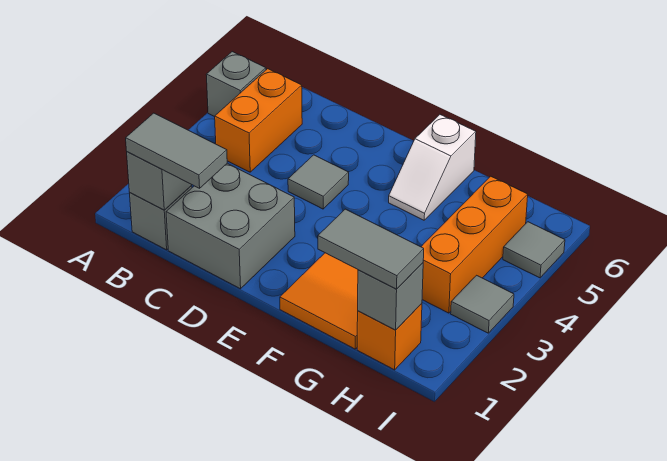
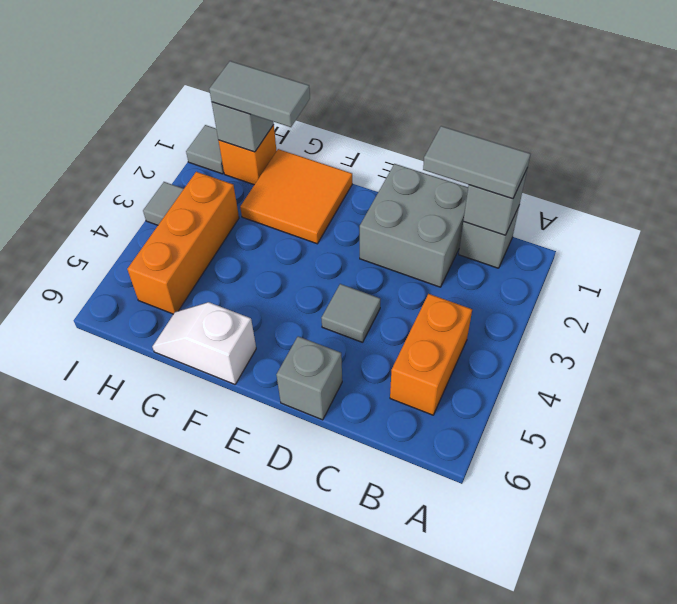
grey brick A5 level 1 -> grey brick D6 level 1
white slope F5:F6 level 1 top 6 -> white slope F6:G6 level 1 top F
grey tile I5 level 1 -> grey tile I1 level 1

